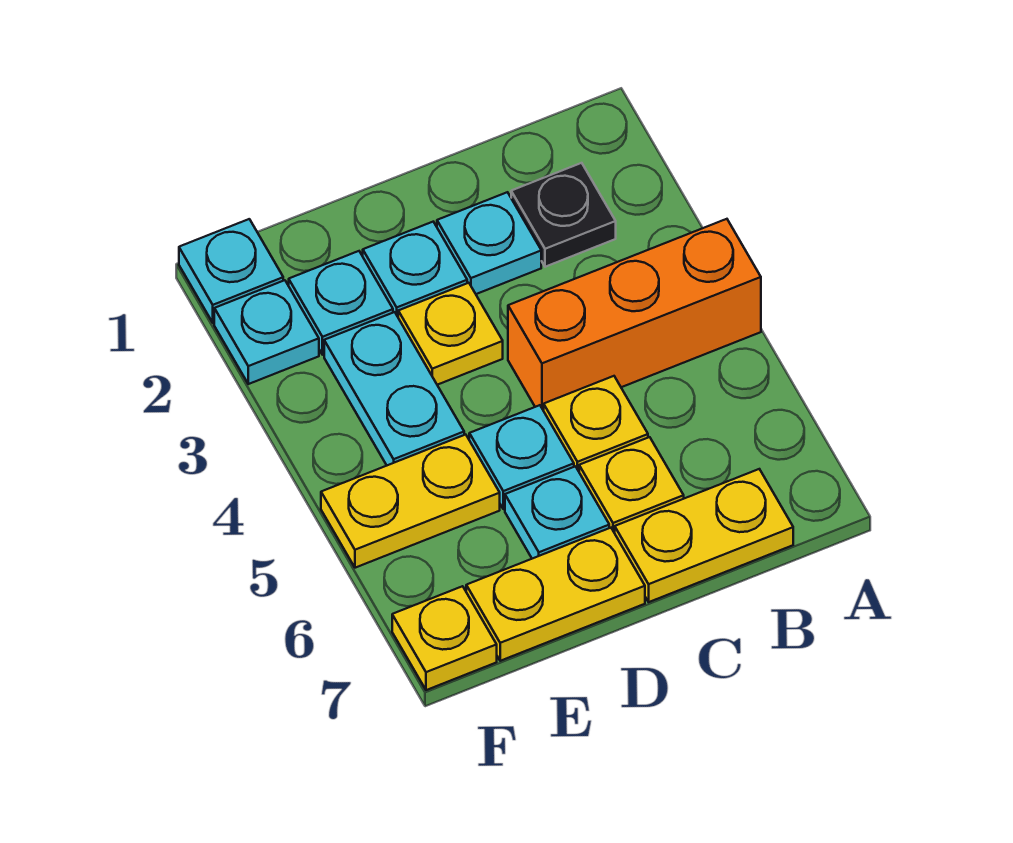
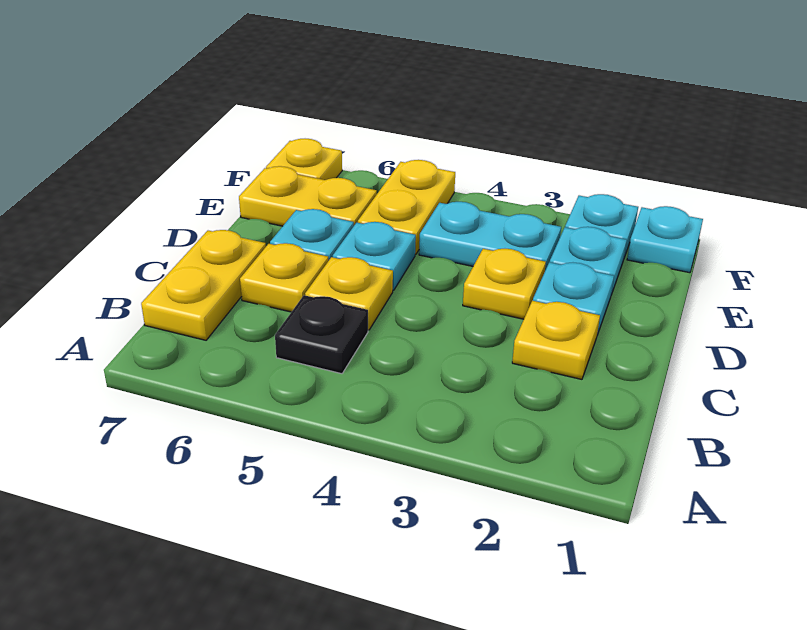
orange brick A4:C4 level 1 -> none
black plate B2 level 1 -> black plate B5 level 1
cyan plate C2 level 1 -> yellow plate C2 level 1
yellow plate D7:E7 level 1 -> yellow plate E6:E7 level 1

